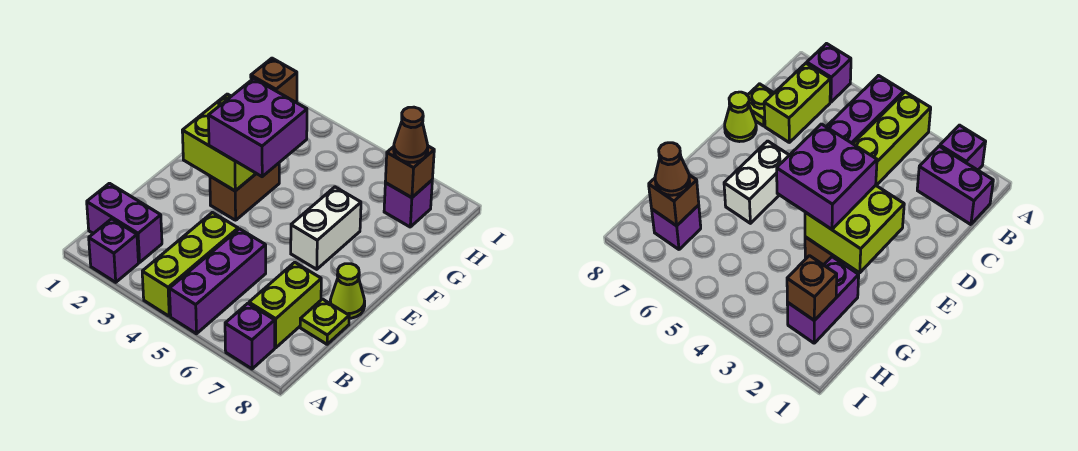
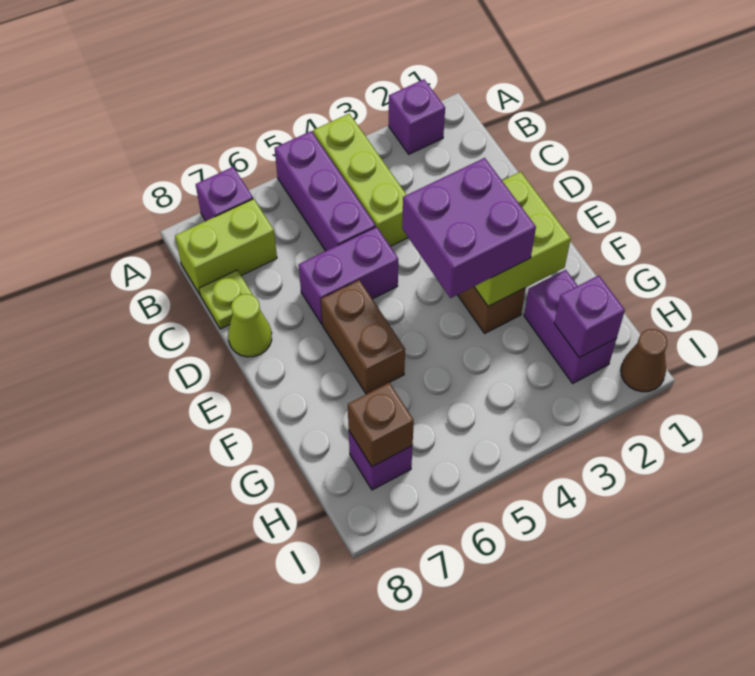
purple brick B1:B2 level 1 -> purple brick D5:D6 level 1
lime brick B7:C7 level 1 -> lime brick B7:B8 level 1
white brick E6:F6 level 1 -> brown brick E6:F6 level 1
brown brick H2 level 2 -> purple brick H2 level 2
brown cone H7 level 3 -> brown cone I1 level 1

